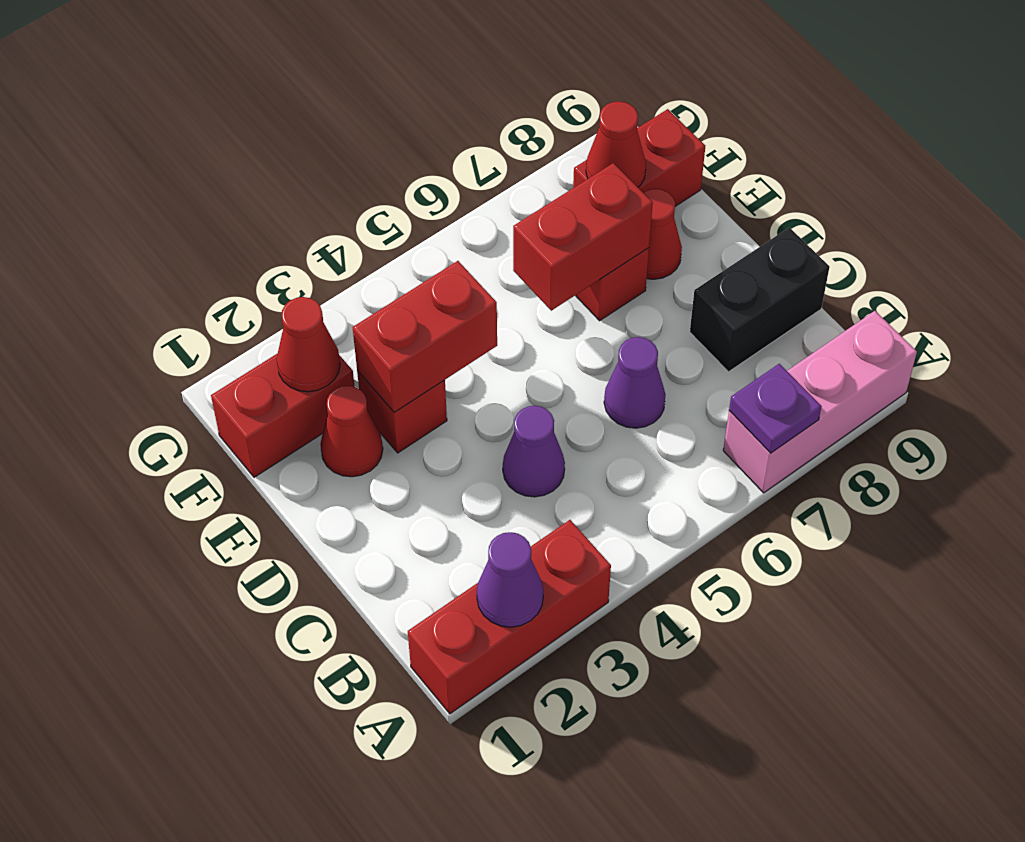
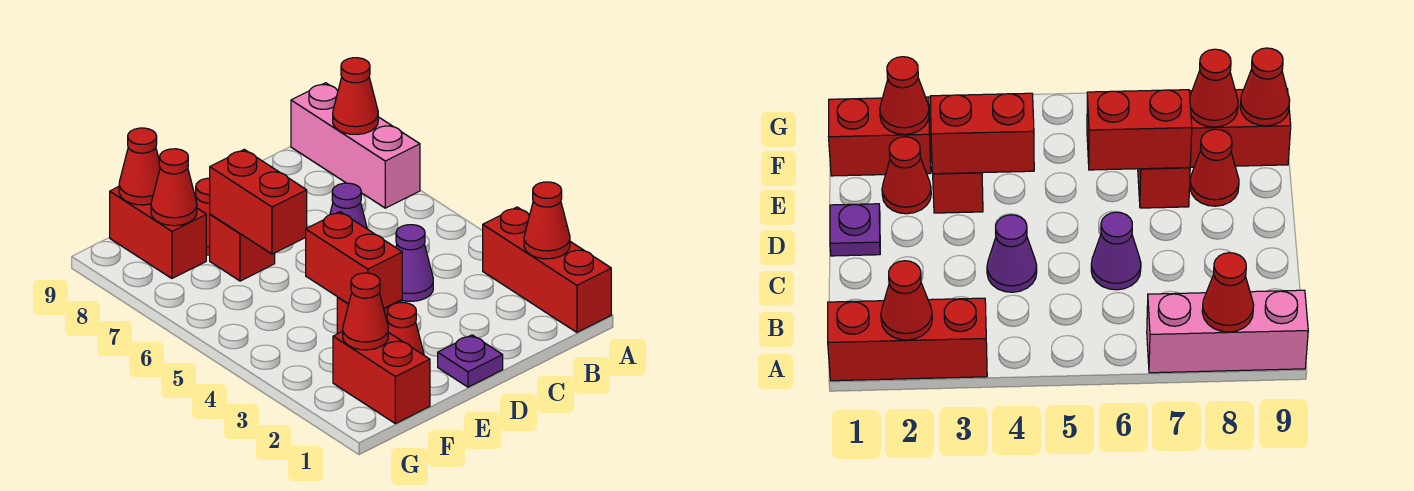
purple cone A2 level 2 -> red cone A2 level 2
purple plate A7 level 2 -> purple plate D1 level 1
none -> red cone A8 level 2
black brick C8:C9 level 1 -> none
none -> red cone F9 level 2

